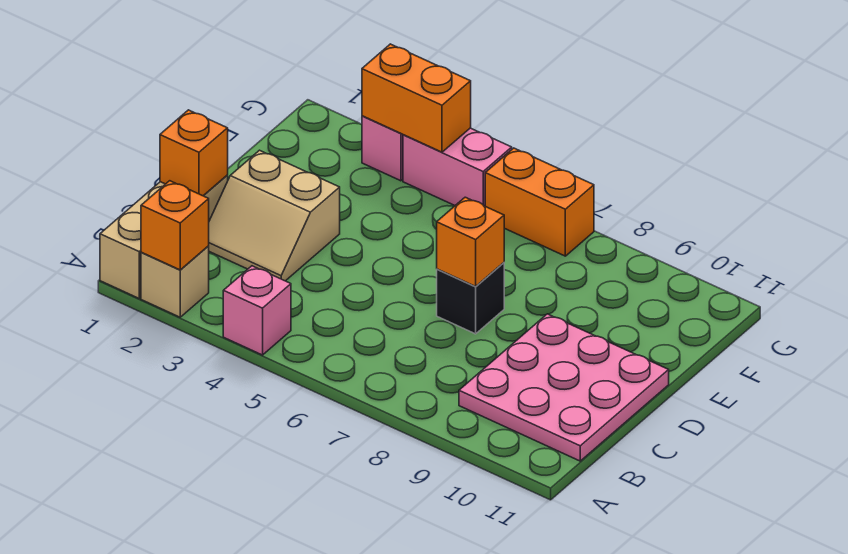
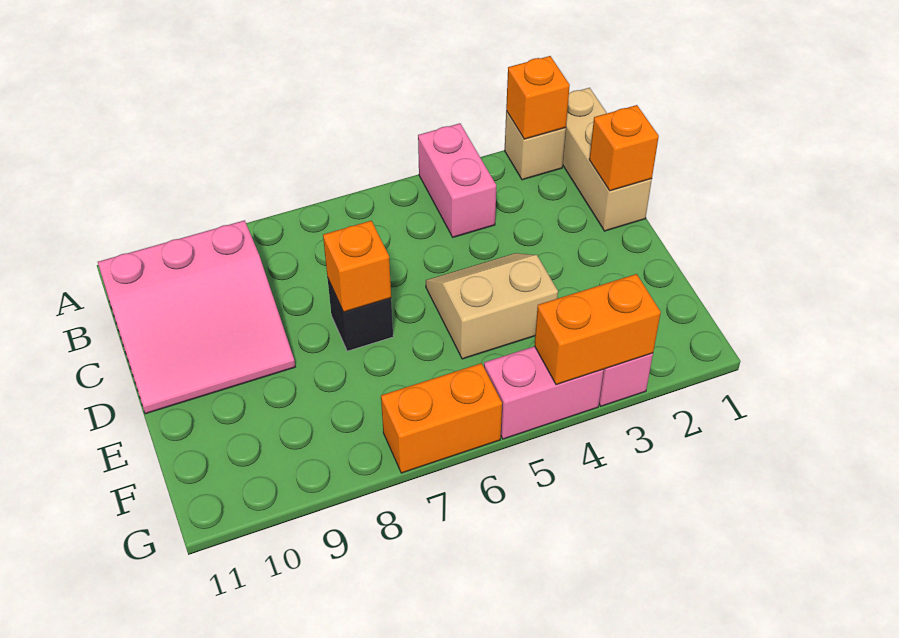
pink brick A4 level 1 -> pink brick A4:B4 level 1
pink plate B9:D11 level 1 -> pink slope B9:D11 level 1 top B
tan slope C2:D3 level 1 top D -> tan slope D4:E5 level 1 top E

